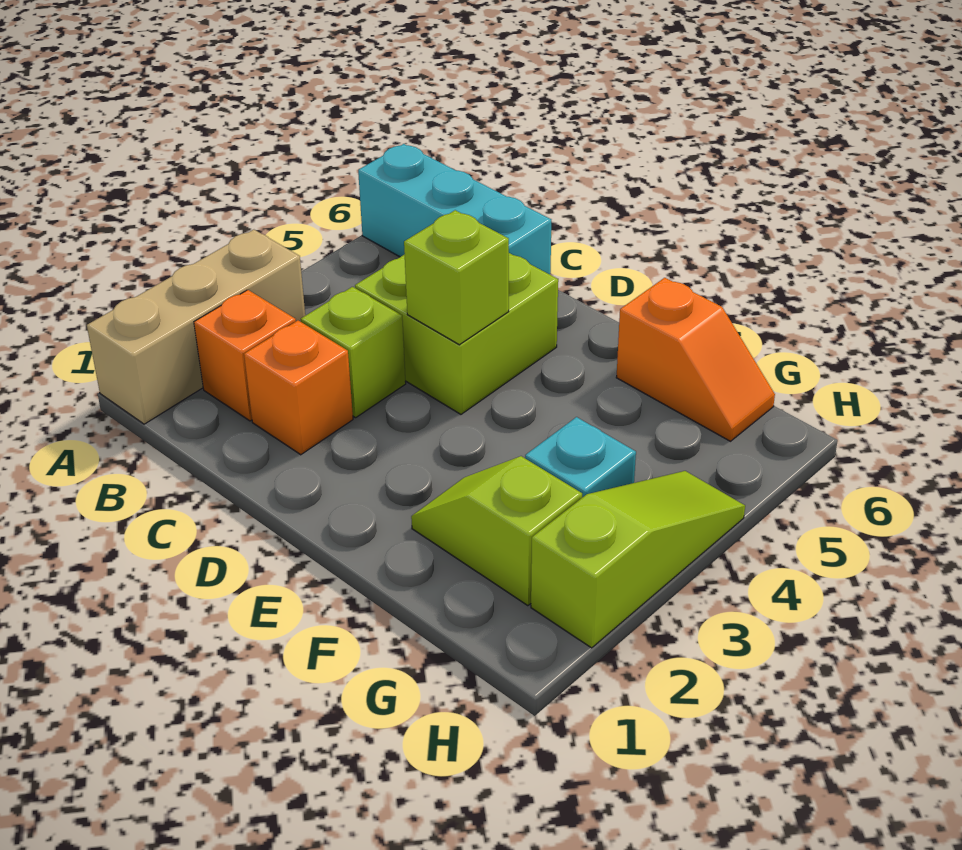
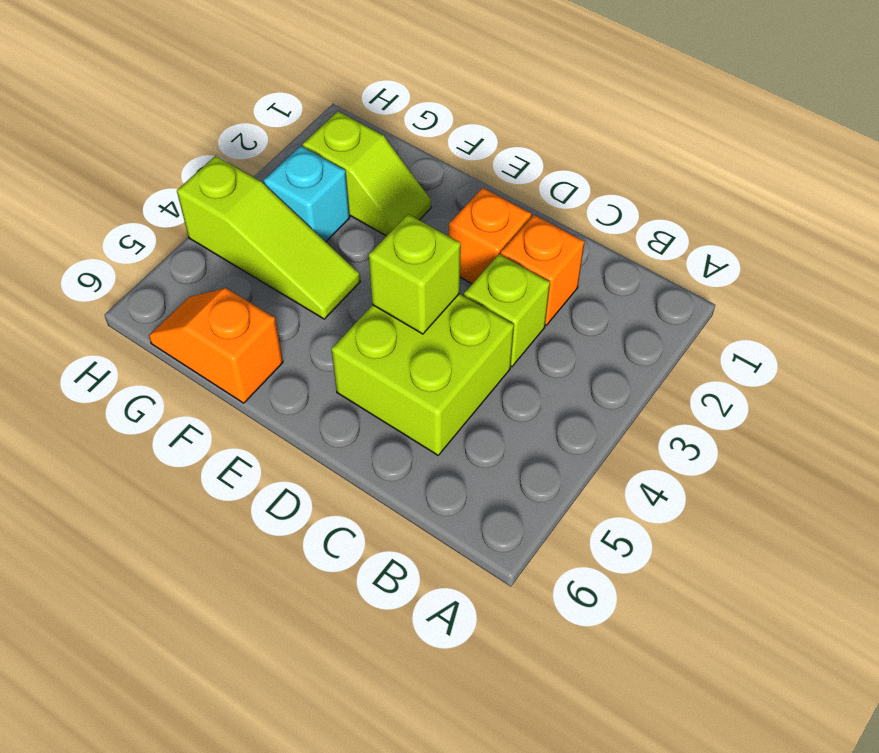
tan brick A1:A3 level 1 -> none
cyan brick A6:C6 level 1 -> none
orange brick B2 level 1 -> orange brick D2 level 1
lime slope H2:H4 level 1 top 2 -> lime slope F4:H4 level 1 top H

